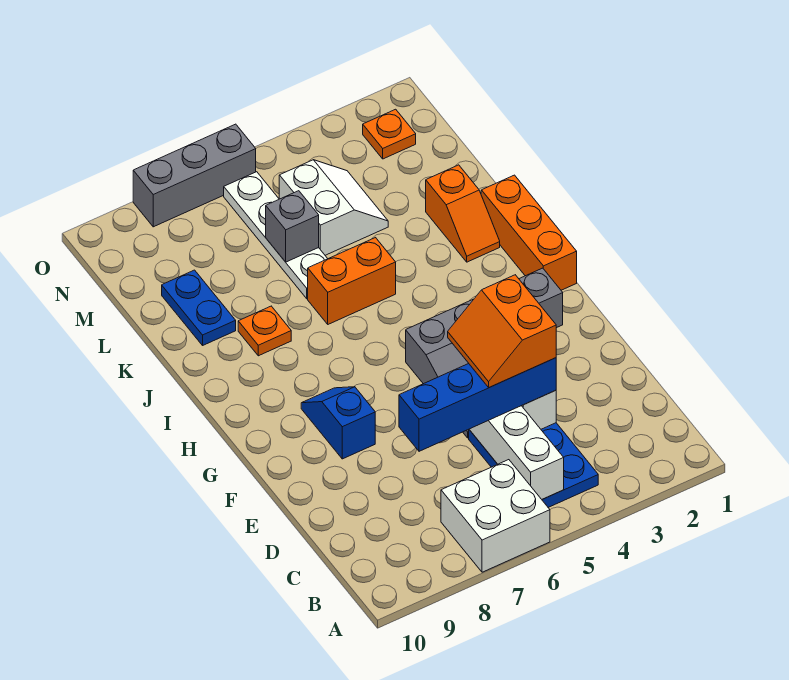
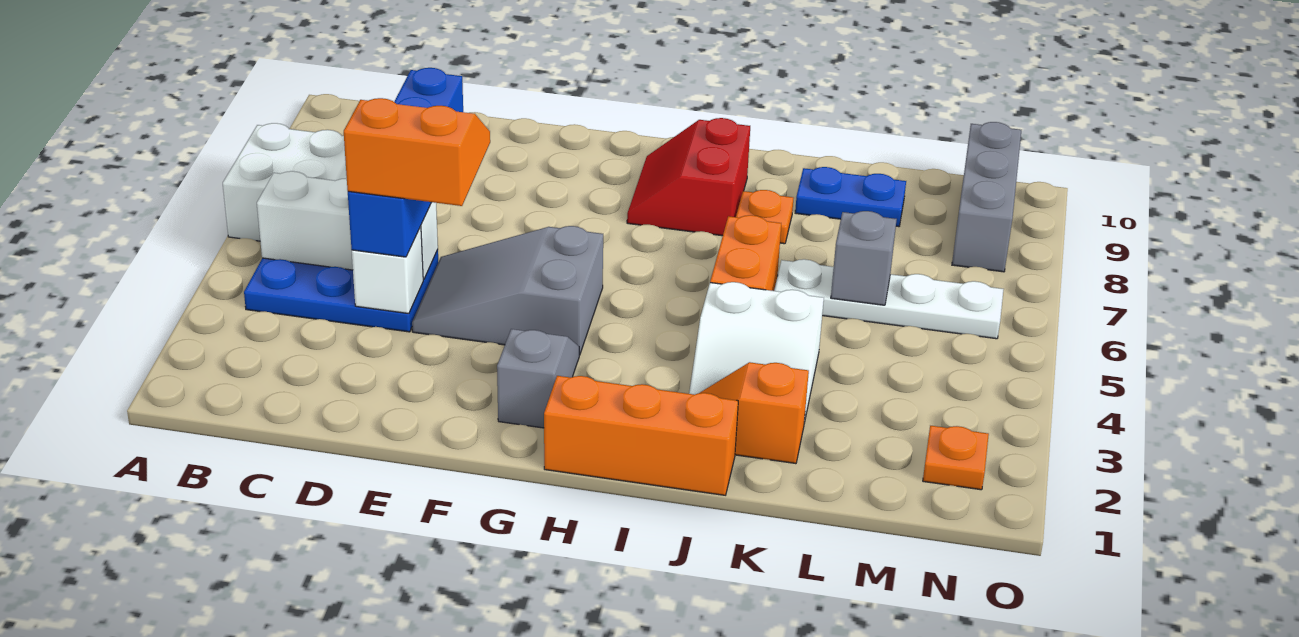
blue slope F8:G8 level 1 top F -> none
none -> red slope H8:I9 level 1 top I
white slope L4:M5 level 1 top 5 -> white slope J3:K4 level 1 top 4
grey brick O6:O8 level 1 -> grey brick N8:N10 level 1

